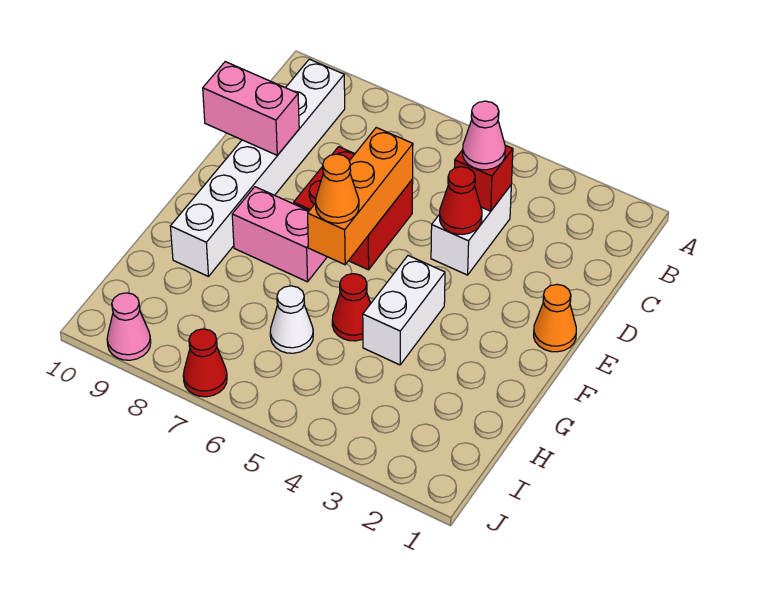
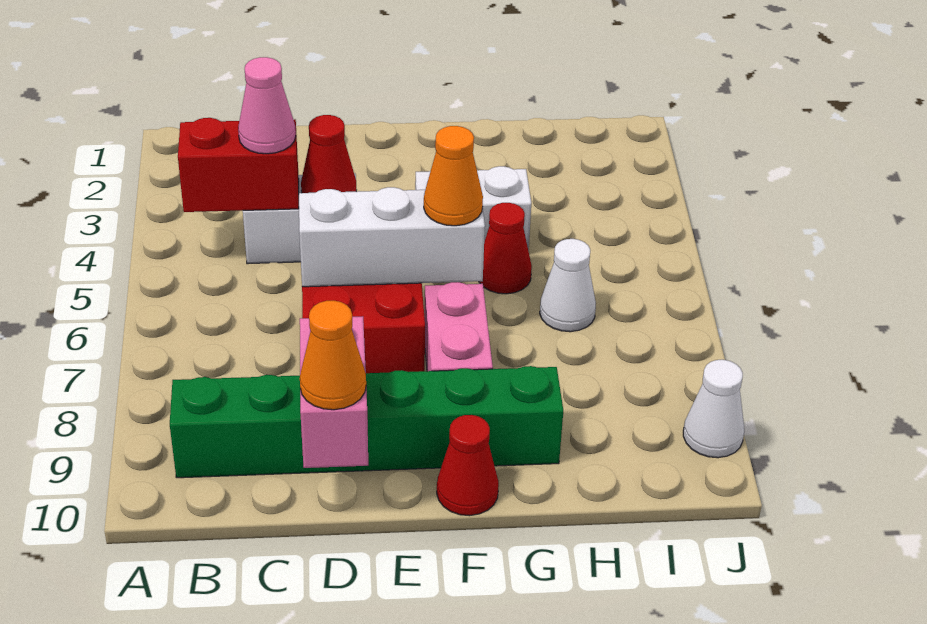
white brick B9:G9 level 1 -> green brick B9:G9 level 1
red brick C4 level 2 -> red brick B4:C4 level 2
orange brick D6:F6 level 2 -> white brick D6:F6 level 2
orange cone E1 level 1 -> orange cone D10 level 3
red cone J7 level 1 -> red cone F10 level 1
pink cone J9 level 1 -> white cone J9 level 1

